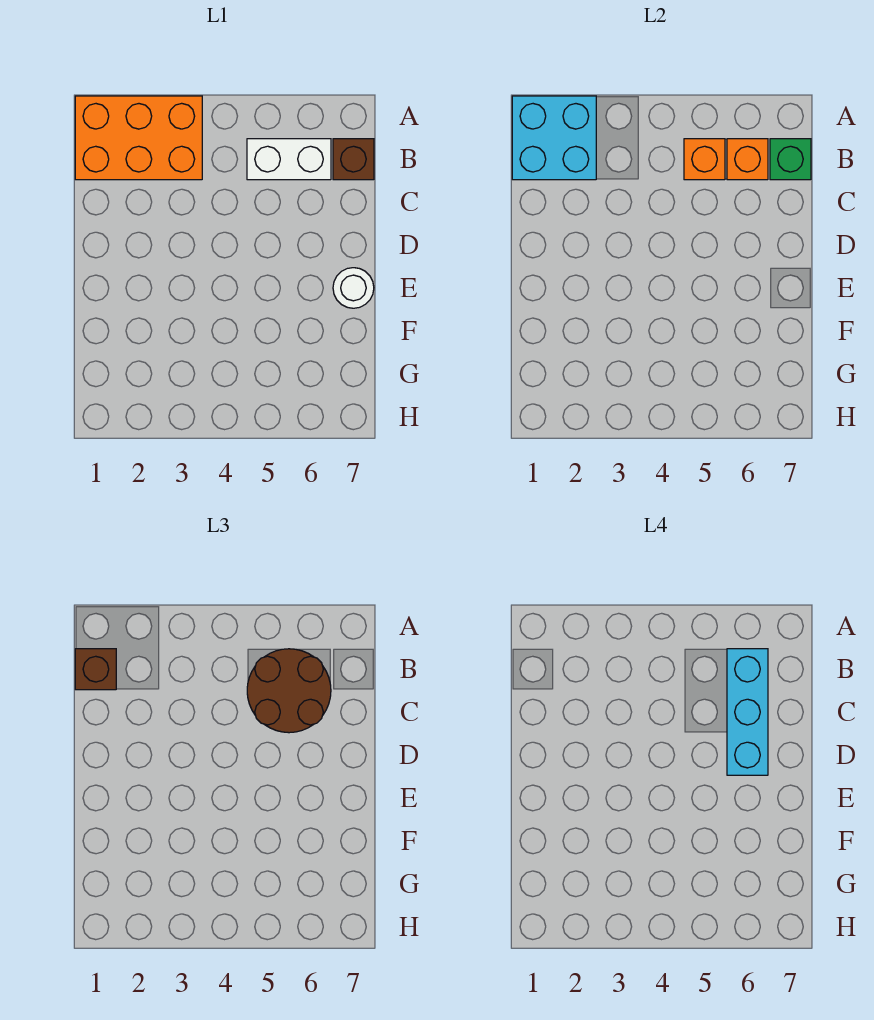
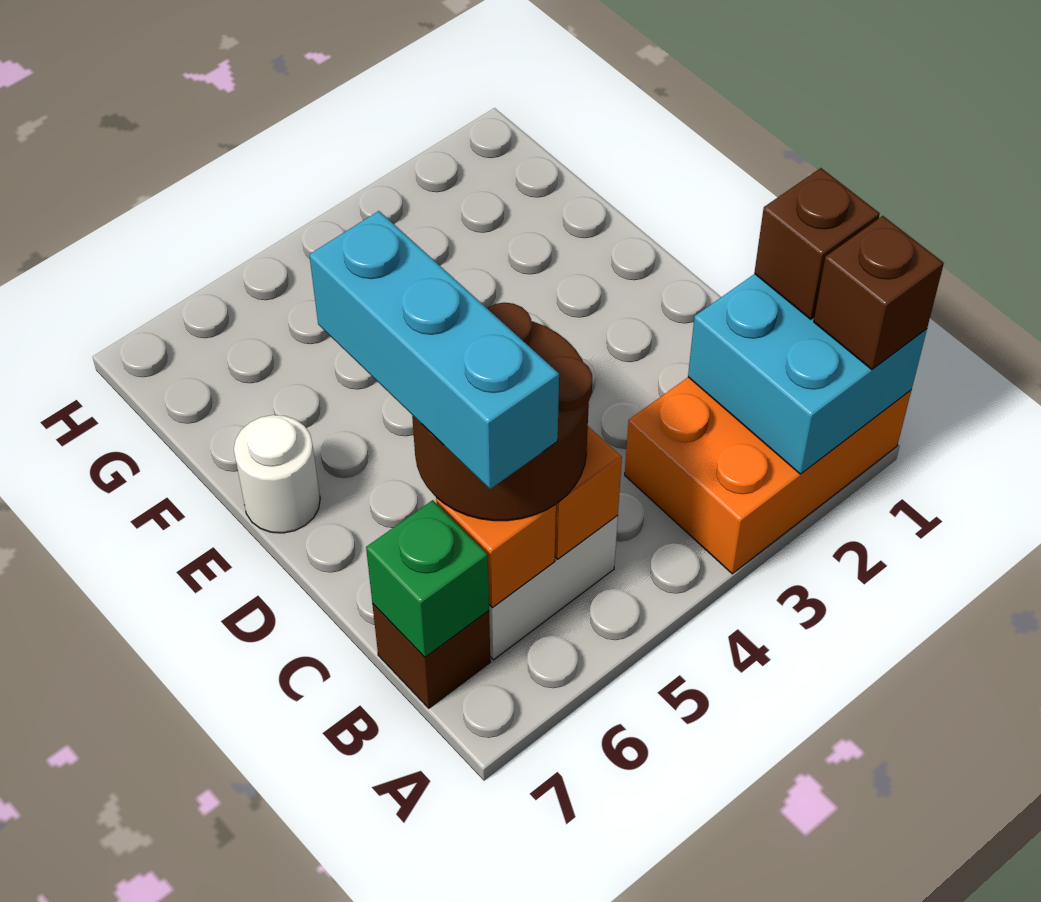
none -> brown brick A1 level 3

